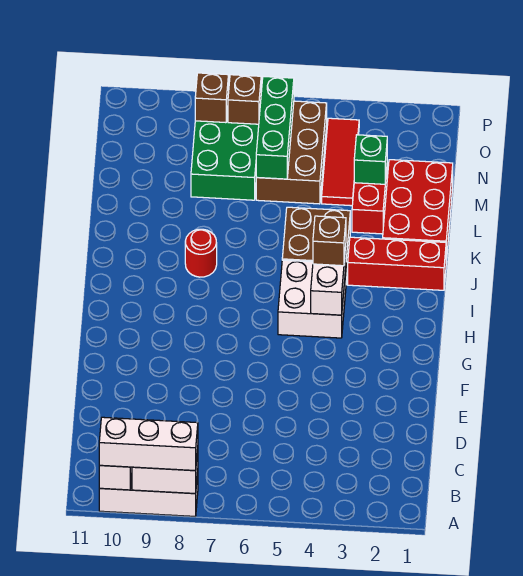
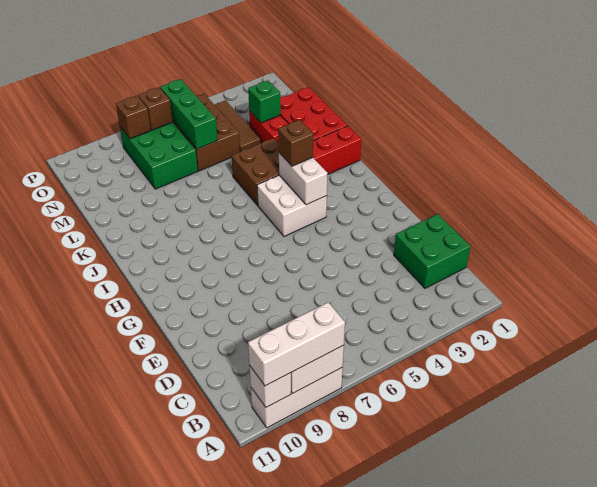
none -> green brick C1:D2 level 1
red round brick J8 level 1 -> none
red tile M4:O4 level 1 -> brown tile M4:O4 level 1

